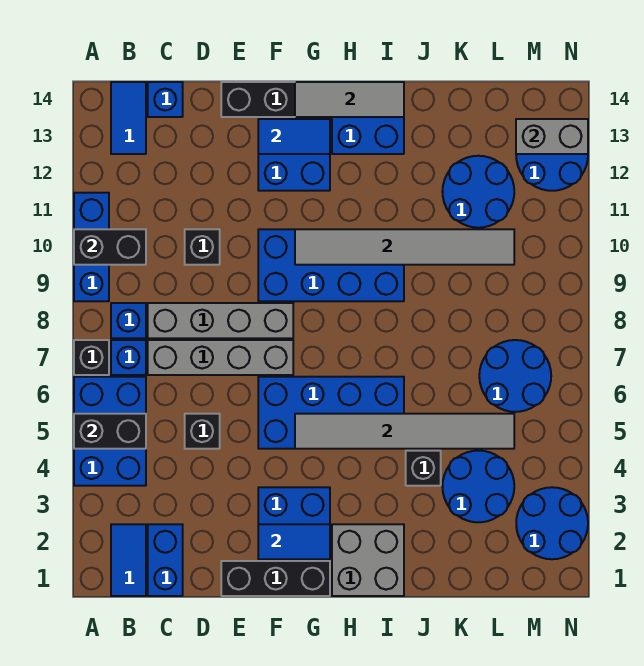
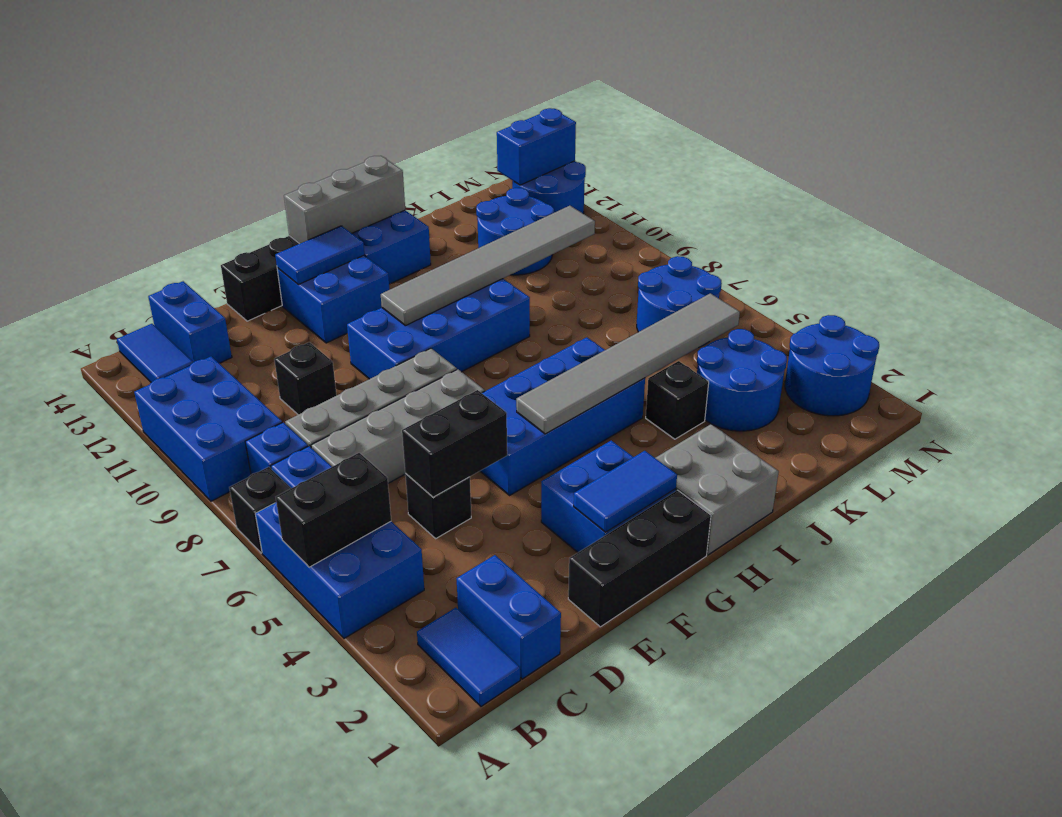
blue brick A9:A11 level 1 -> blue brick A9:B11 level 1
black brick A10:B10 level 2 -> black brick D5:E5 level 2
blue brick C14 level 1 -> blue brick C13:C14 level 1
grey tile G14:I14 level 2 -> grey brick G14:I14 level 2
grey brick M13:N13 level 2 -> blue brick M13:N13 level 2

